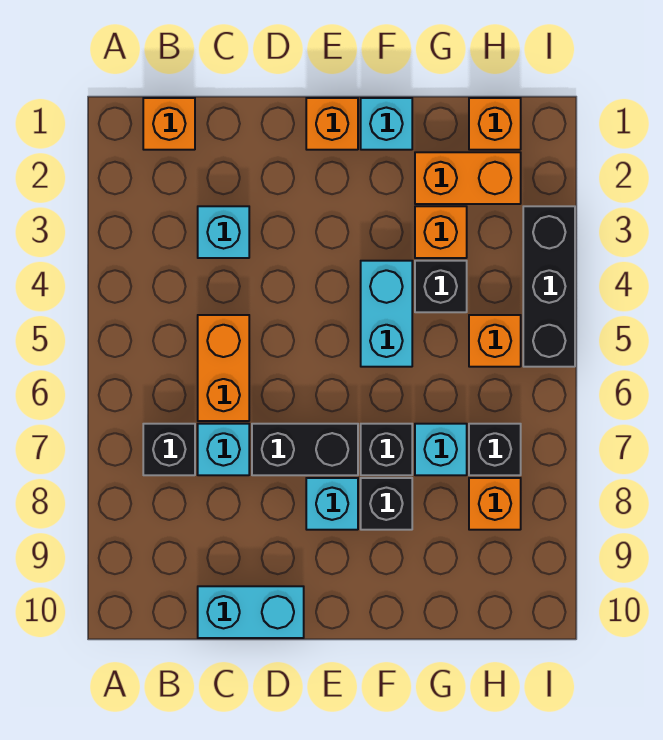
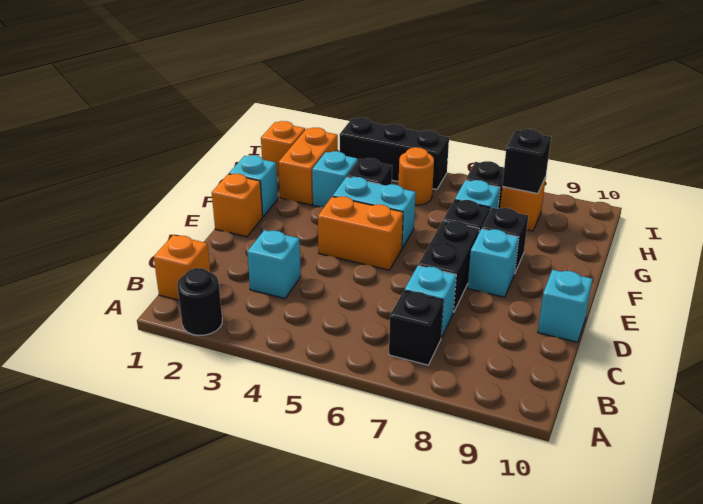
none -> black round brick A2 level 1
orange brick C5:C6 level 1 -> orange brick E4:E5 level 1
cyan brick C10:D10 level 1 -> cyan brick D10 level 1
orange brick G3 level 1 -> cyan brick G3 level 1
orange brick H5 level 1 -> orange round brick H5 level 1
none -> black brick H8 level 2

